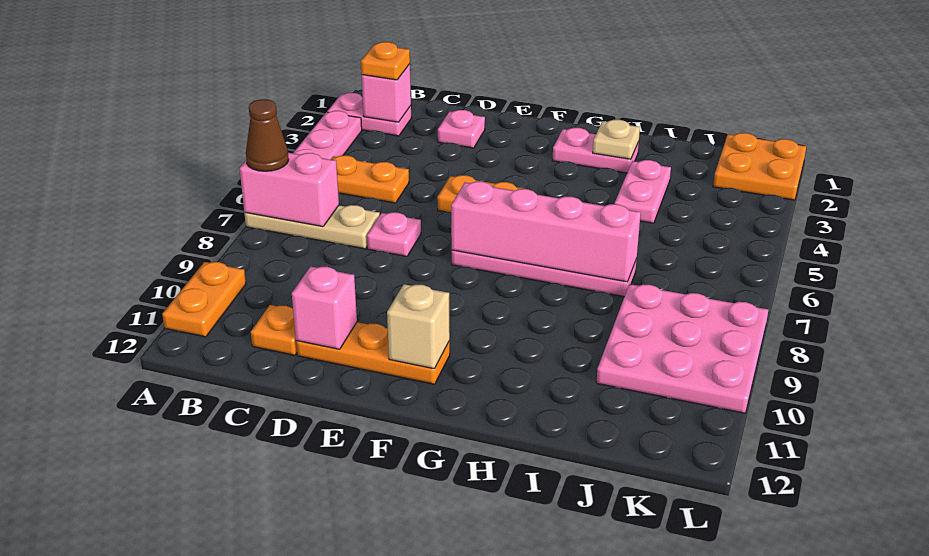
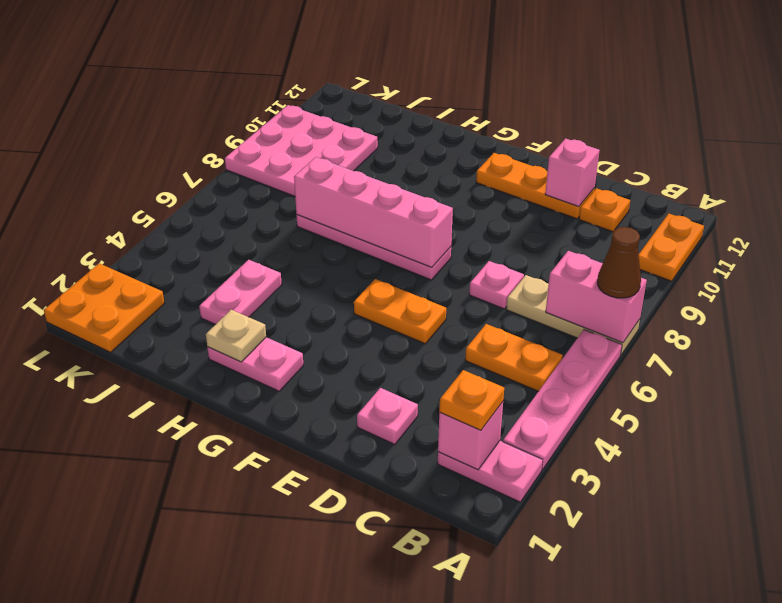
tan brick F11 level 2 -> none

